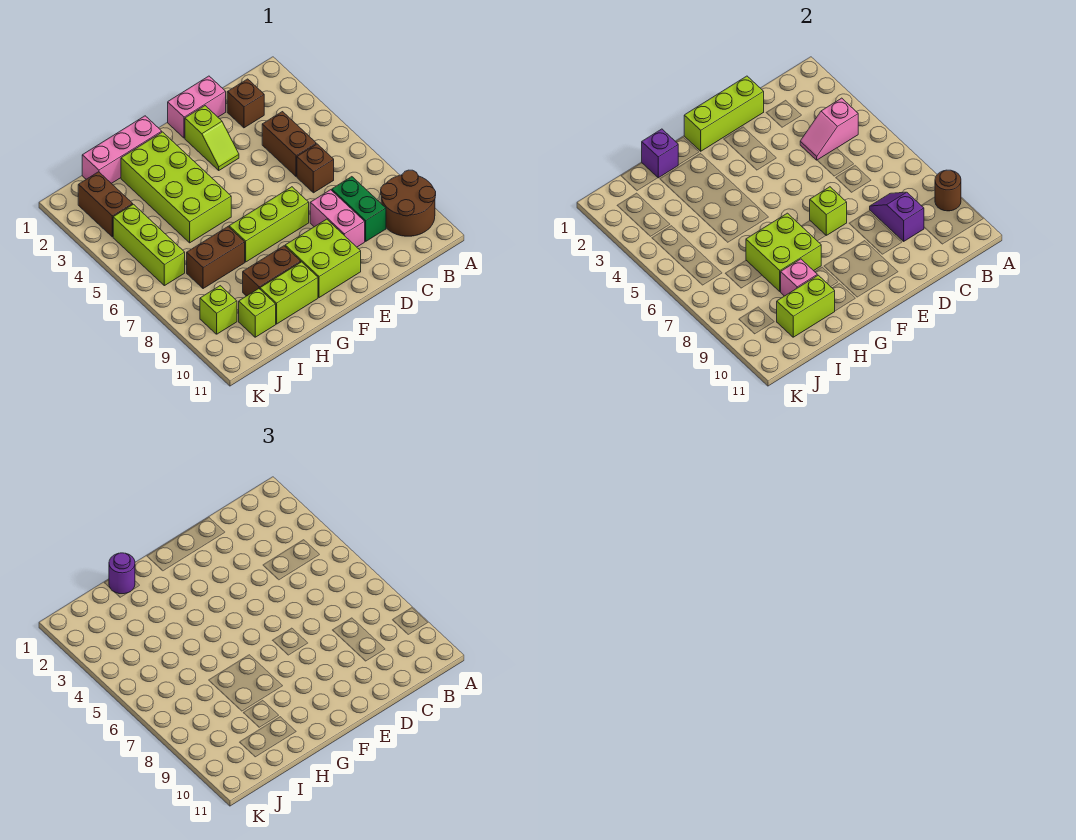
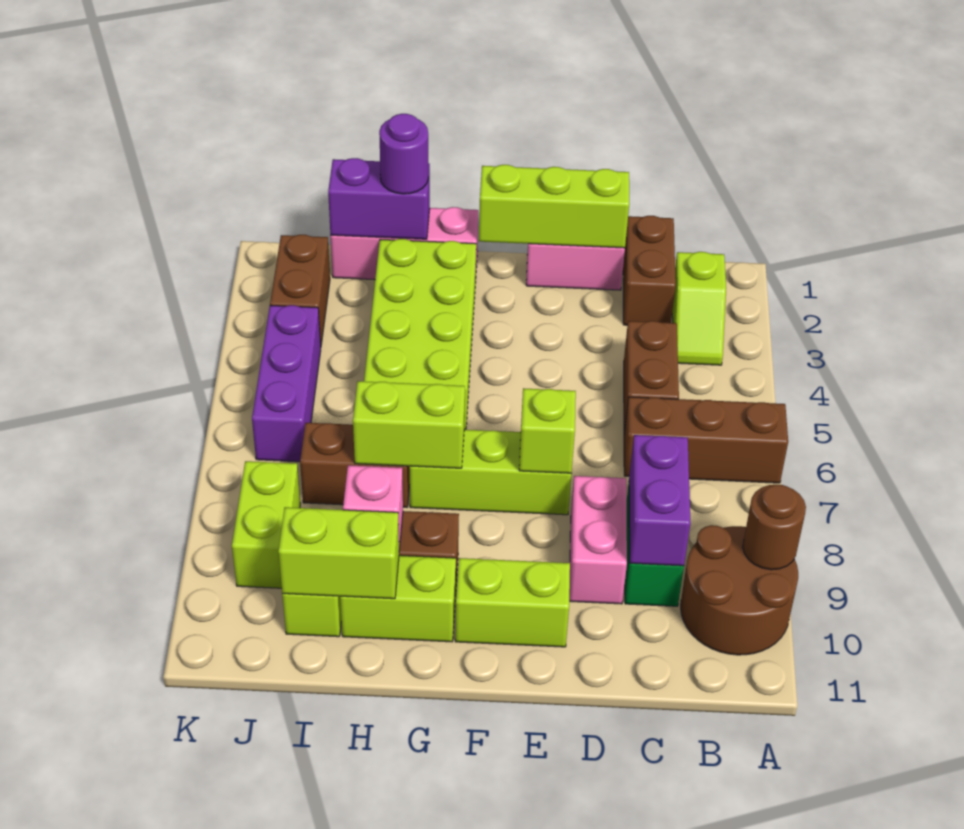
pink slope B4:C4 level 2 top B -> none
brown brick C2 level 1 -> brown brick C1:C2 level 1
brown brick C6 level 1 -> brown brick A6:C6 level 1
purple slope C8:C9 level 2 top 9 -> purple brick C8:C9 level 2
lime slope E2:E3 level 1 top 2 -> lime slope B2:B3 level 1 top 2
lime brick E9:F10 level 1 -> lime brick E10:F10 level 1
lime brick G7:H8 level 2 -> lime brick G7:H7 level 2
purple brick H1 level 2 -> purple brick H1:I1 level 2
lime brick J4:J6 level 1 -> purple brick J4:J6 level 1
lime brick J9 level 1 -> lime brick J8:J9 level 1

